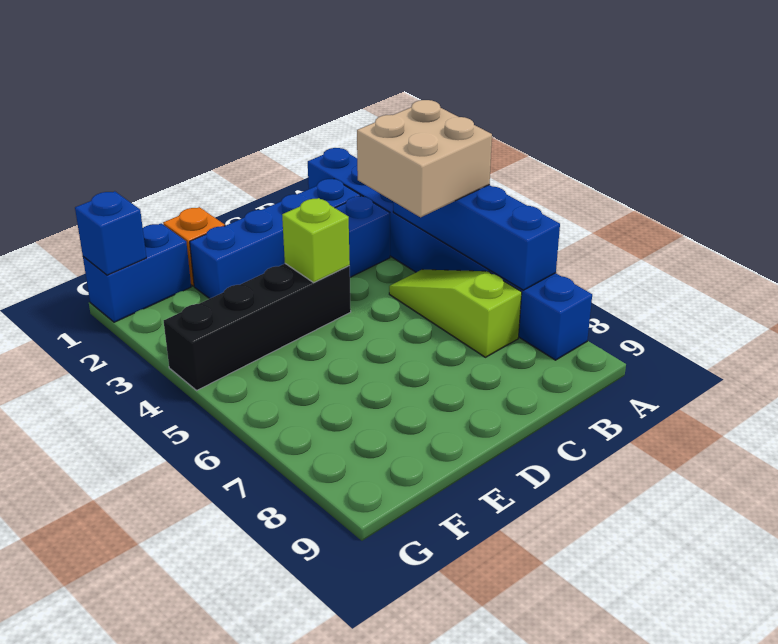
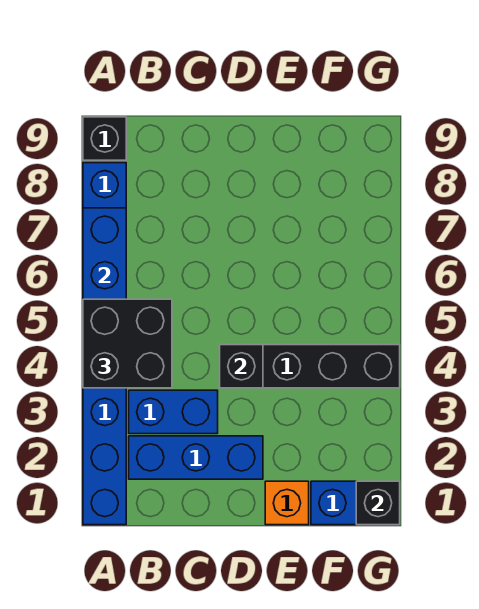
tan brick A4:B5 level 3 -> black brick A4:B5 level 3
none -> black brick A9 level 1
blue brick B2:E2 level 1 -> blue brick B2:D2 level 1
lime slope B5:B7 level 1 top 7 -> none
lime brick D4 level 2 -> black brick D4 level 2
blue brick G1 level 2 -> black brick G1 level 2

